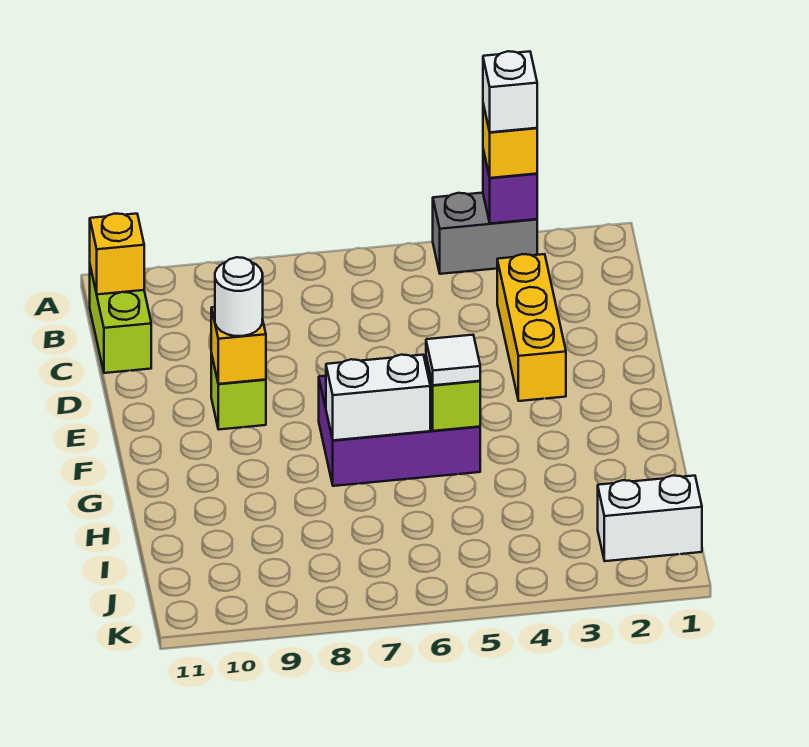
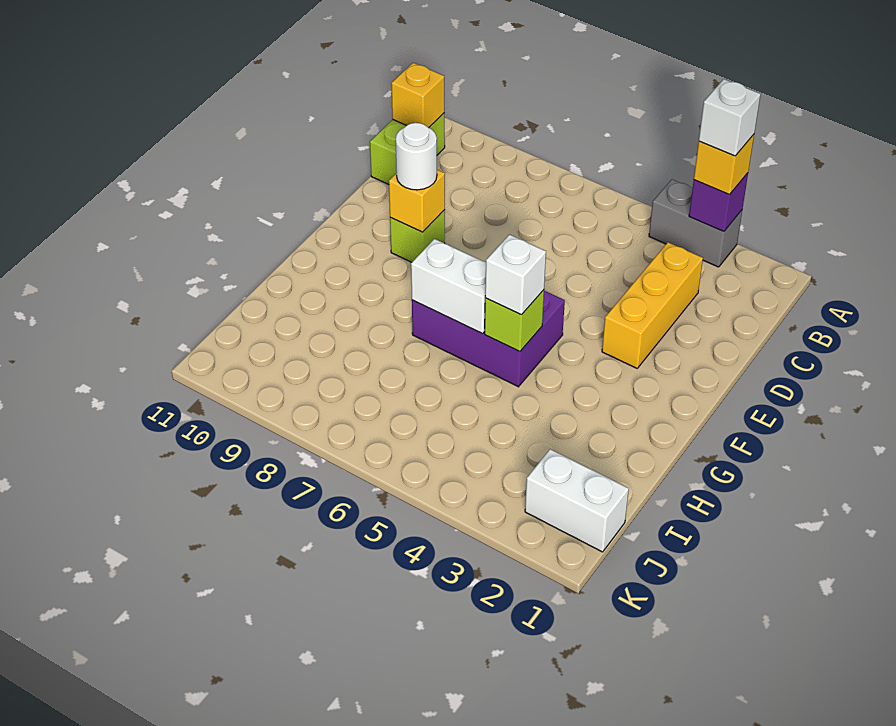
white tile G5 level 3 -> white brick G5 level 3

